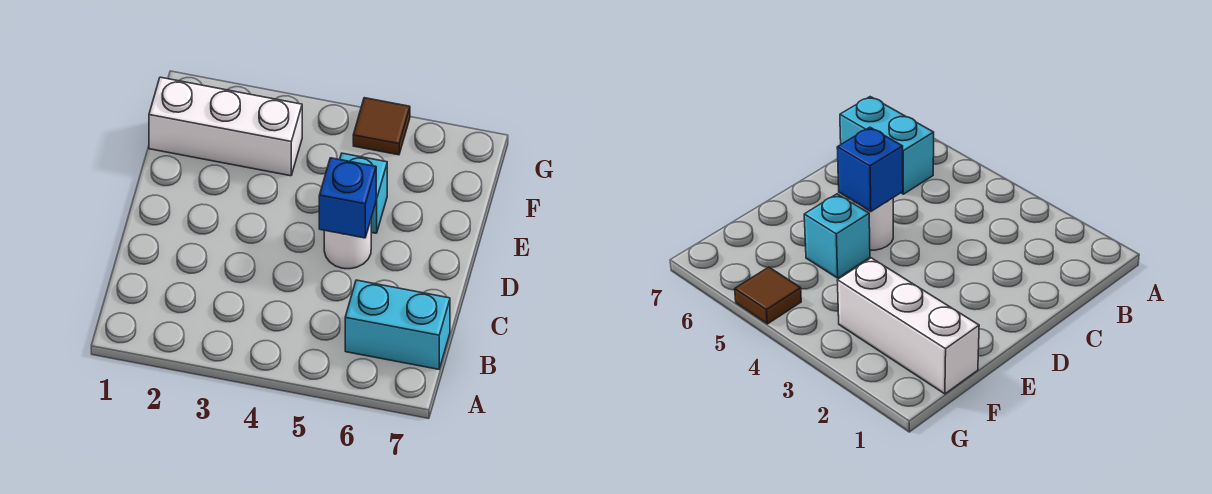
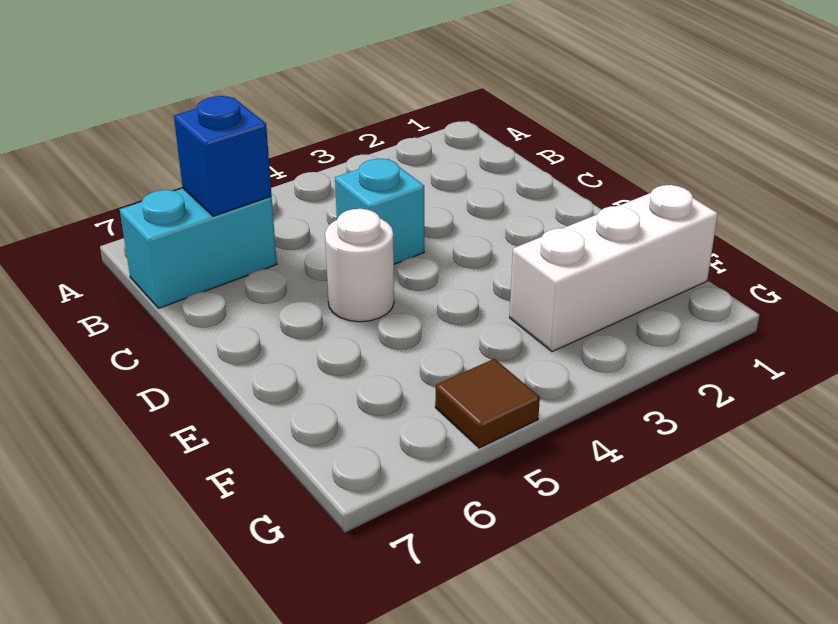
blue brick D5 level 2 -> blue brick B6 level 2
cyan brick E5 level 1 -> cyan brick C4 level 1

